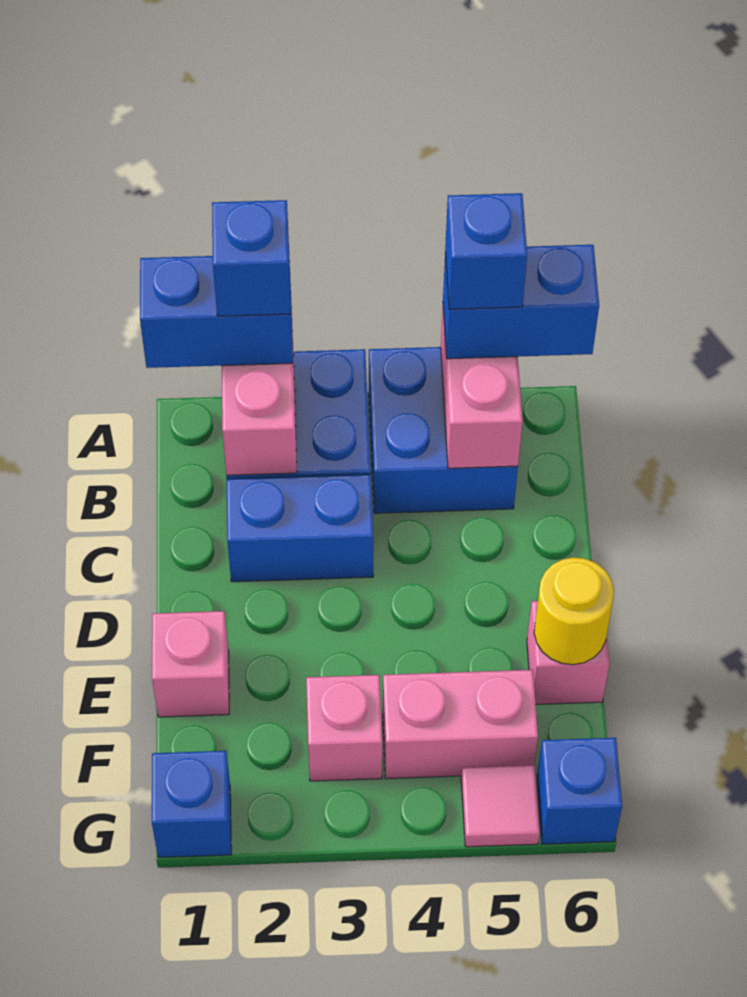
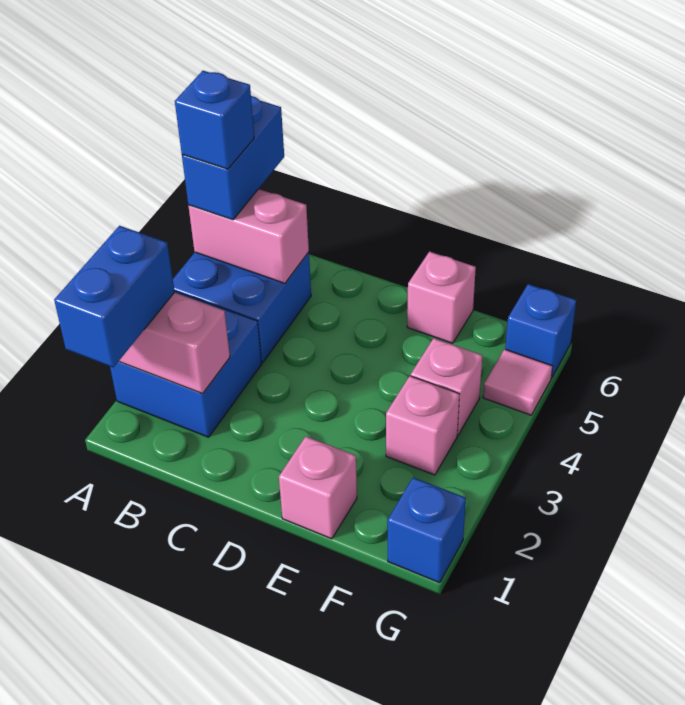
blue brick A2 level 4 -> none
blue brick C2:C3 level 1 -> none
yellow round brick E6 level 2 -> none
pink brick F4:F5 level 1 -> pink brick F4 level 1

